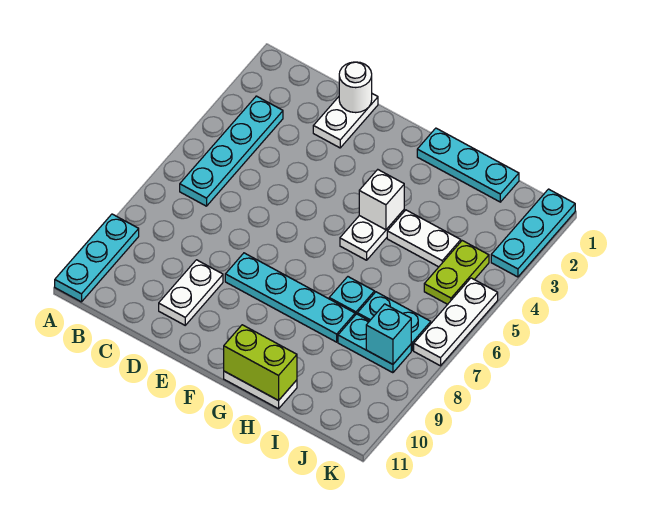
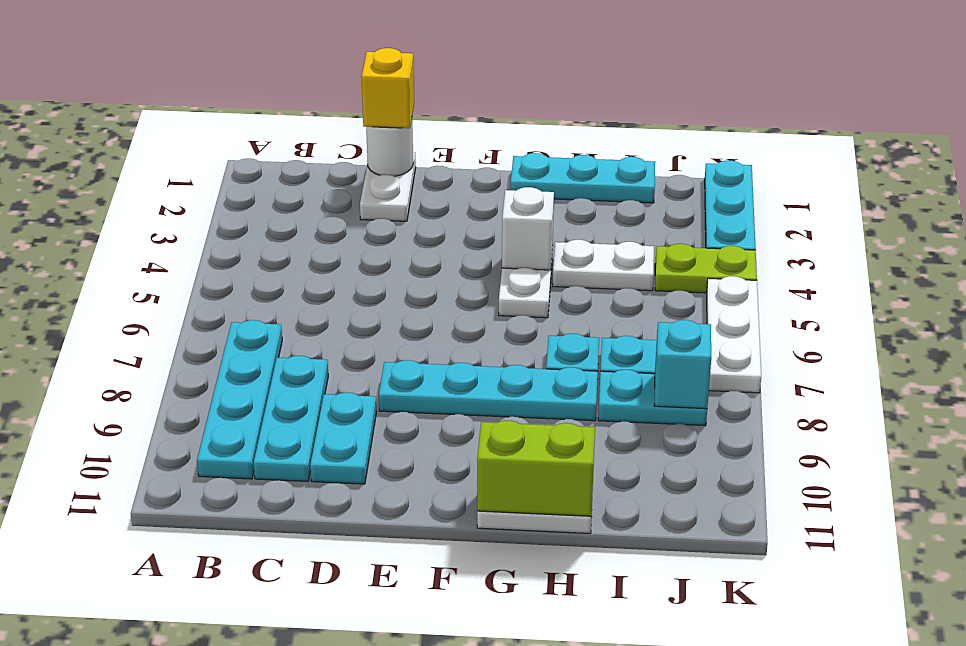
cyan plate A9:A11 level 1 -> cyan plate C8:C10 level 1
cyan plate B3:B6 level 1 -> cyan plate B7:B10 level 1
none -> yellow brick D1 level 3
white plate D9:D10 level 1 -> cyan plate D9:D10 level 1
lime plate J4:J5 level 1 -> lime plate J4:K4 level 1

